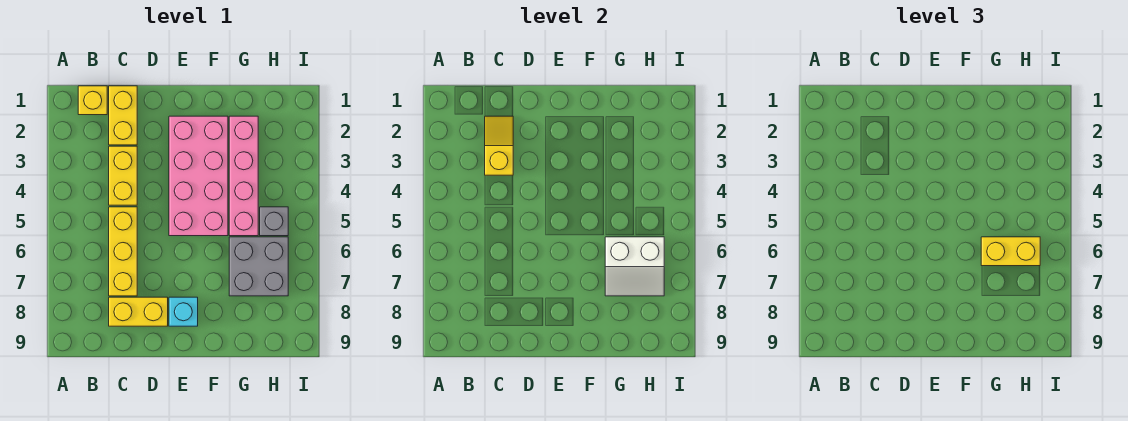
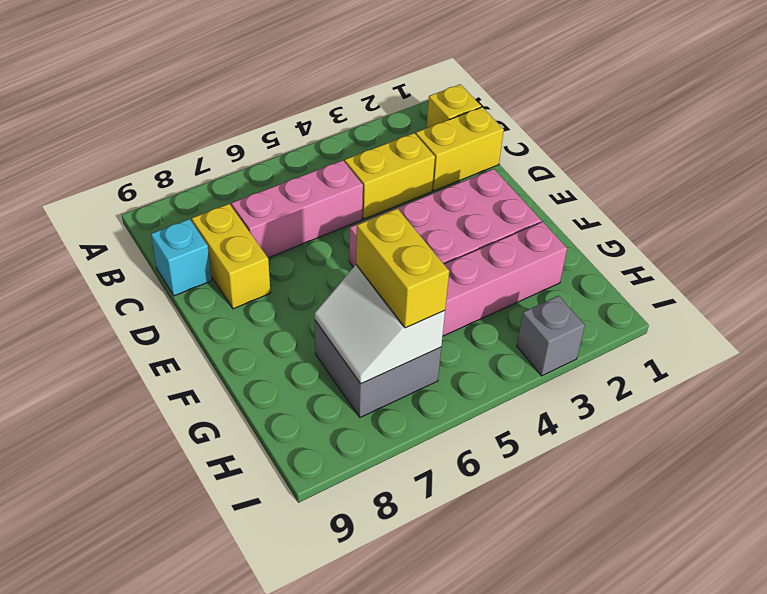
yellow slope C2:C3 level 2 top 3 -> none
yellow brick C5:C7 level 1 -> pink brick C5:C7 level 1
cyan brick E8 level 1 -> cyan brick C9 level 1
grey brick H5 level 1 -> grey brick I3 level 1

